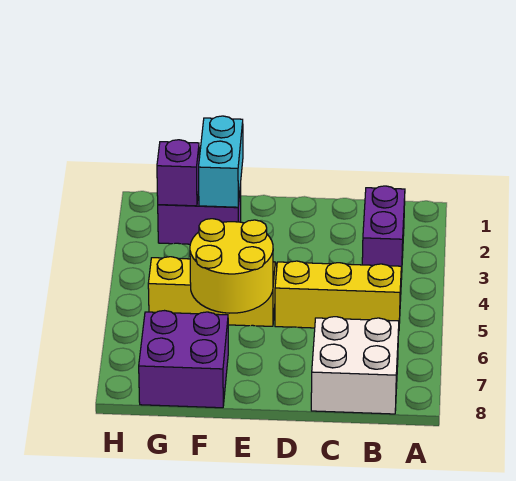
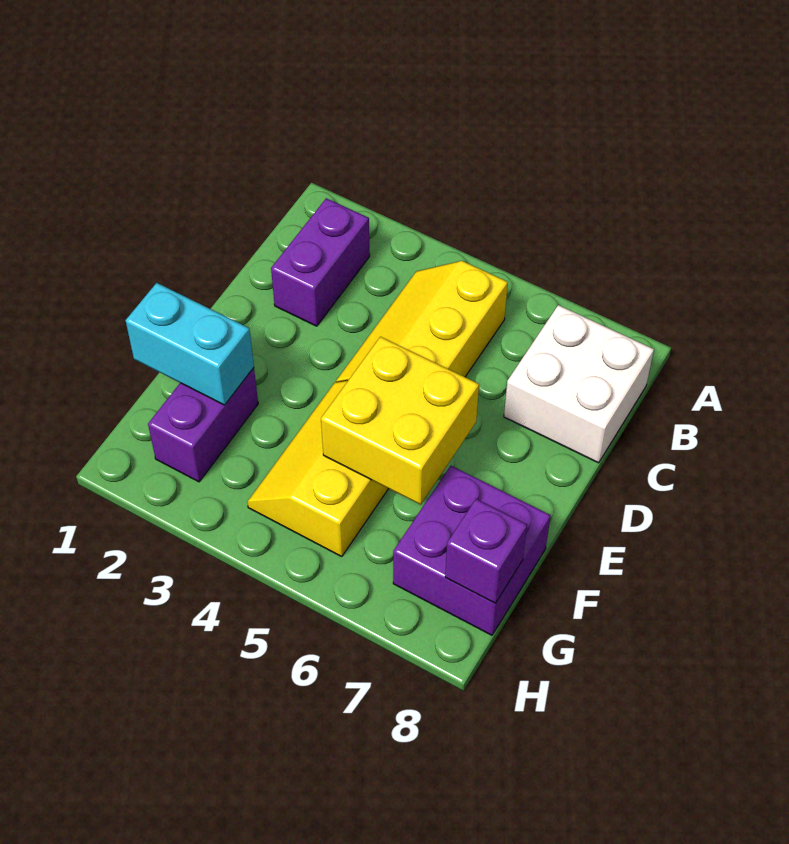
purple brick B2:B3 level 1 -> purple brick B2:C2 level 1
yellow round brick E5:F6 level 2 -> yellow brick E5:F6 level 2
purple brick G2 level 2 -> purple brick G8 level 2

